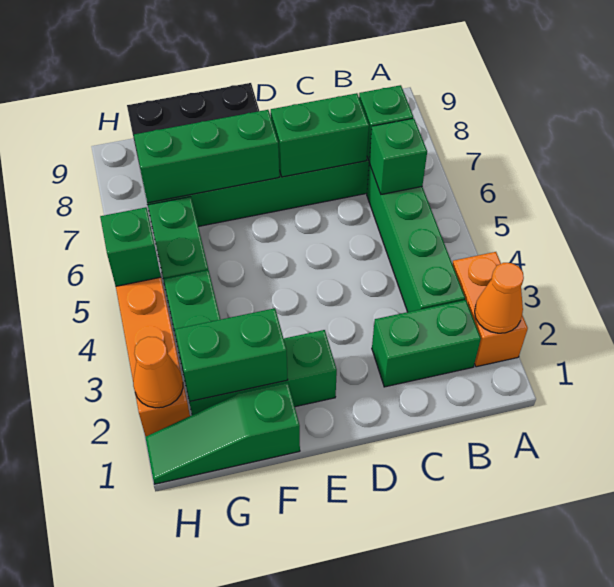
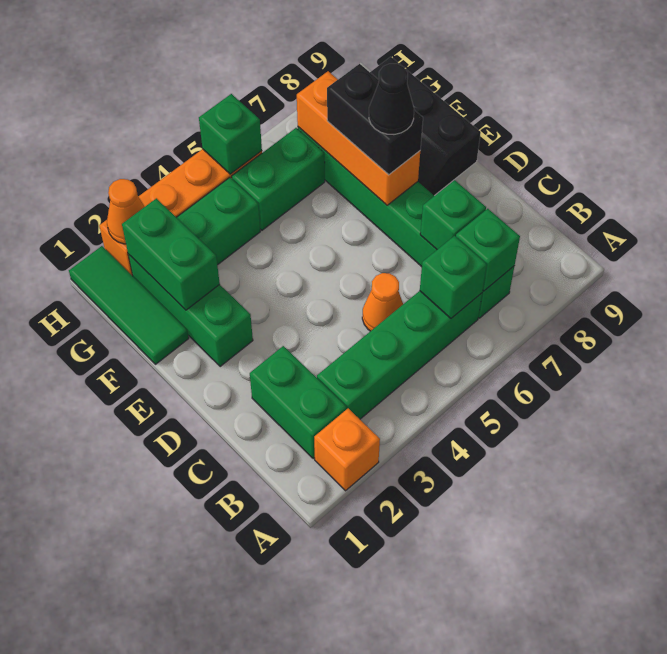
orange brick A2:A3 level 1 -> orange brick A2 level 1
orange cone A2 level 2 -> orange cone C5 level 1
green brick C7:D7 level 2 -> green brick C7 level 2
green brick E7:G7 level 2 -> orange brick E7:G7 level 2
none -> black brick E7:F7 level 3
none -> black cone E7 level 4
green slope F1:H1 level 1 top F -> green tile F1:H1 level 1

